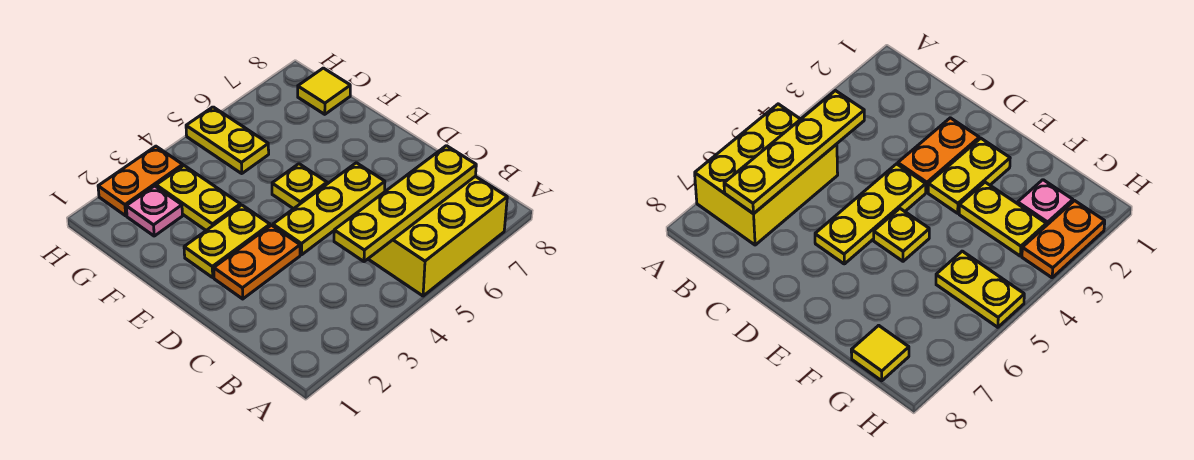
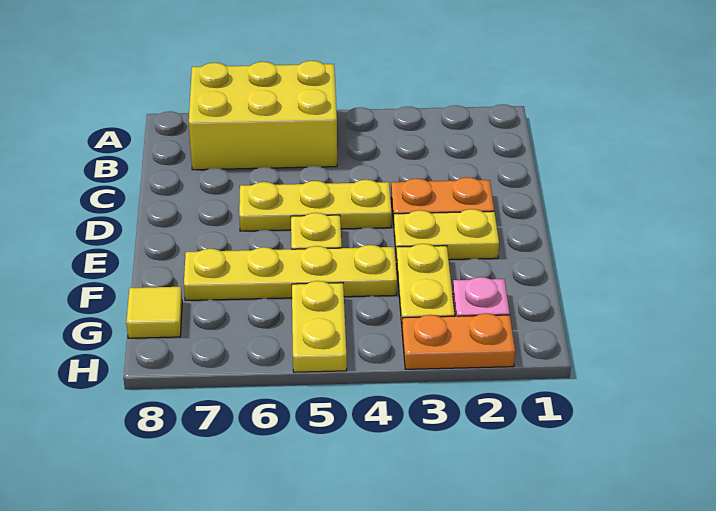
yellow plate B4:B7 level 2 -> yellow plate F4:F7 level 1

